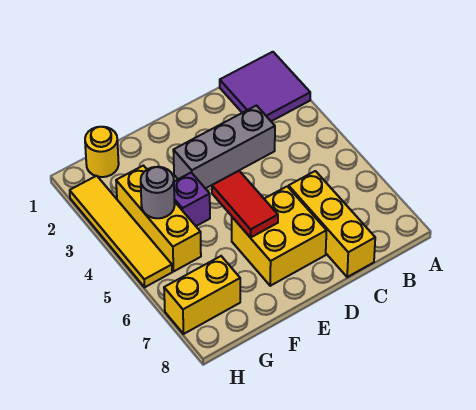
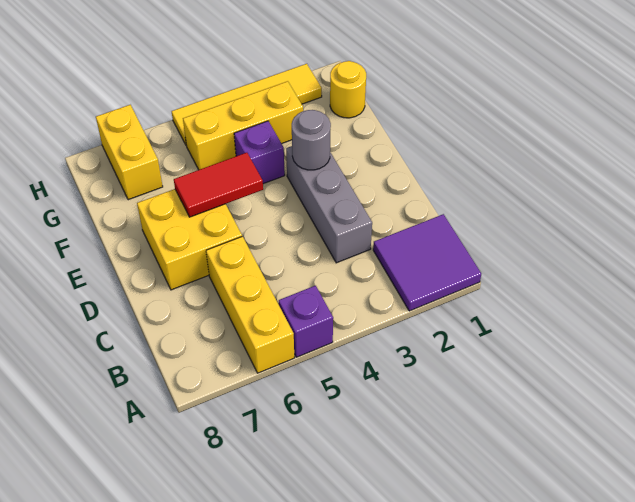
none -> purple brick A5 level 1
yellow brick C6:C8 level 1 -> yellow brick A6:C6 level 1
grey round brick G4 level 2 -> grey round brick E3 level 2

